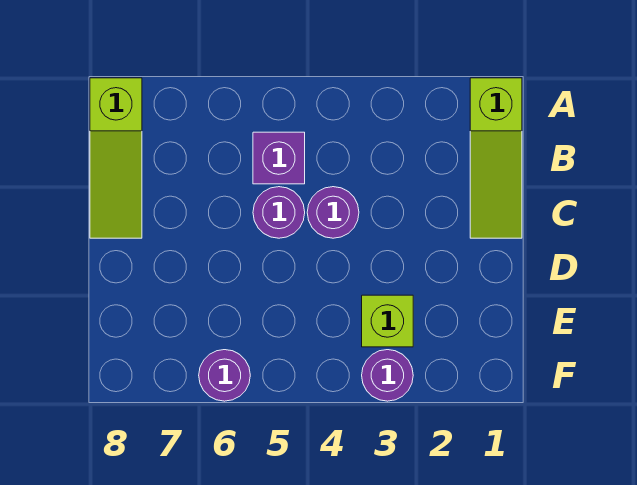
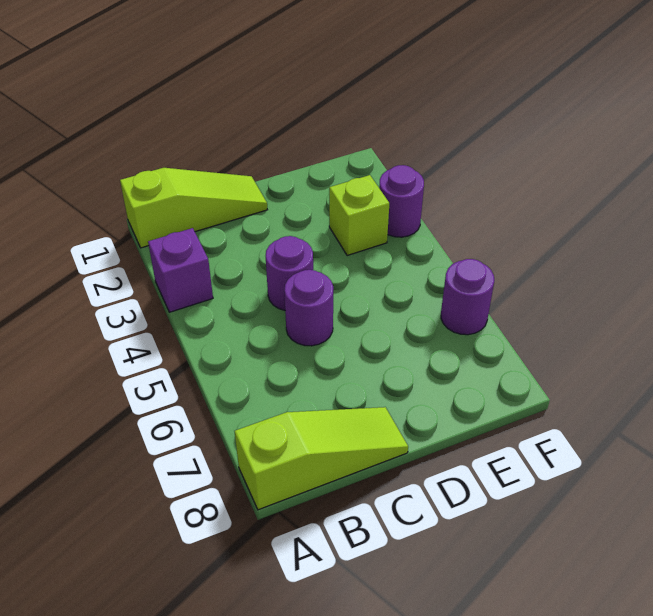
purple brick B5 level 1 -> purple brick A3 level 1

